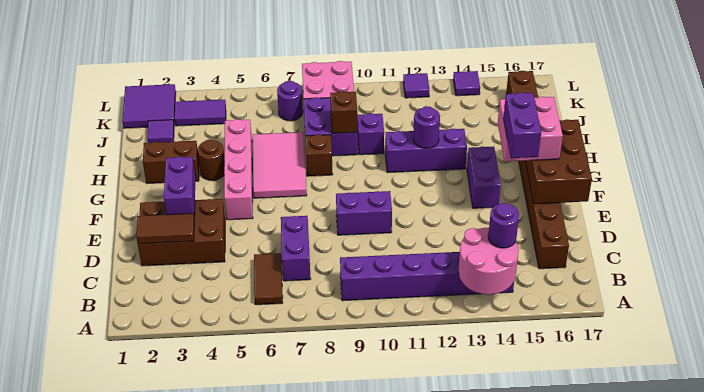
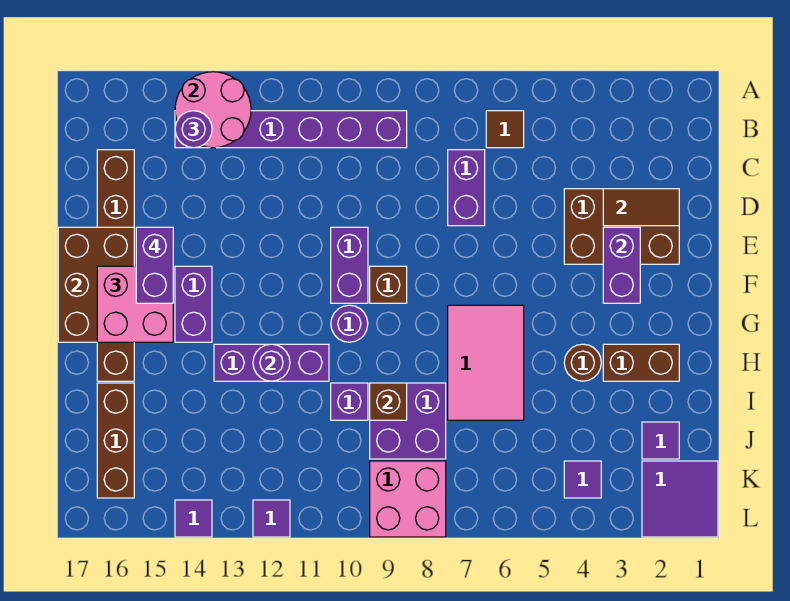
brown tile B6:C6 level 1 -> brown tile B6 level 1
purple brick E9:E10 level 1 -> purple brick E10:F10 level 1
pink brick F5:I5 level 1 -> none
brown brick H8 level 1 -> brown brick F9 level 1
purple tile K3:K4 level 1 -> purple tile K4 level 1
purple round brick K7 level 1 -> purple round brick G10 level 1

